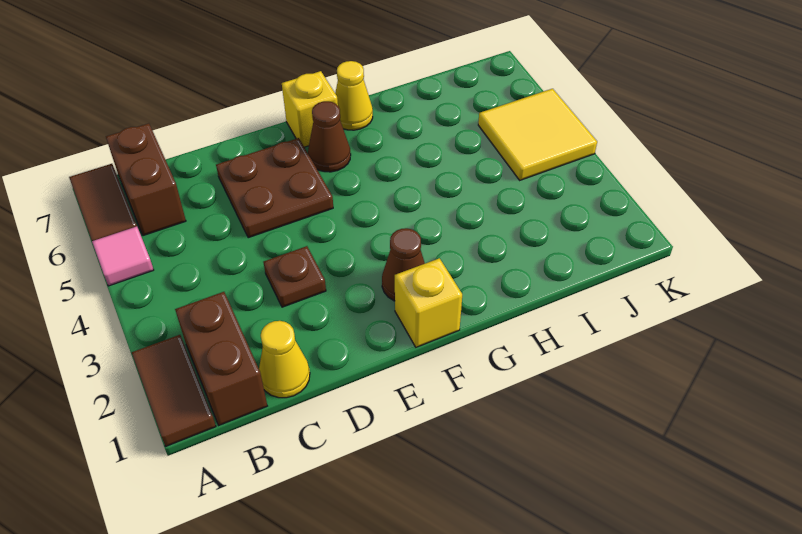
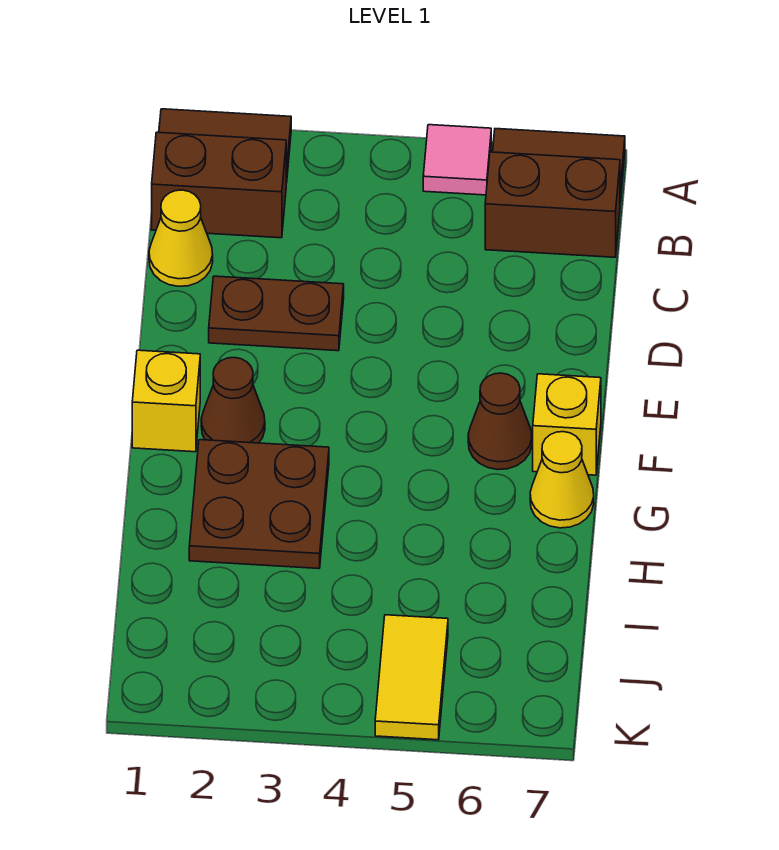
brown plate D3 level 1 -> brown plate D2:D3 level 1
brown plate D5:E6 level 1 -> brown plate G2:H3 level 1
yellow tile J4:K5 level 1 -> yellow tile J5:K5 level 1

